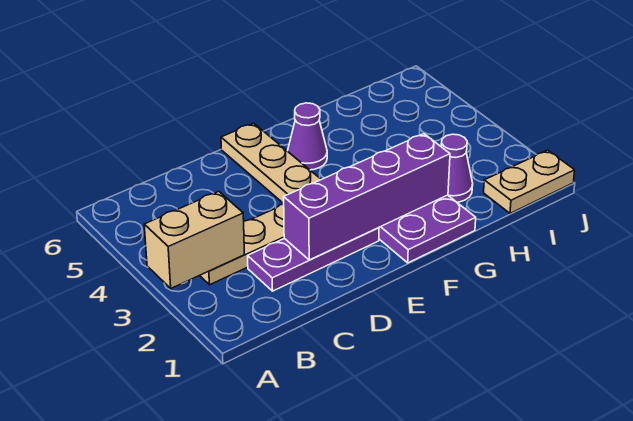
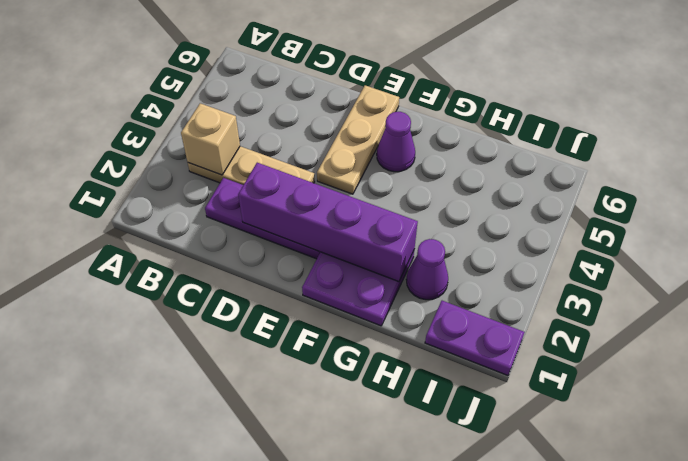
tan brick A3:B3 level 2 -> tan brick B3 level 2
tan plate I1:J1 level 1 -> purple plate I1:J1 level 1

